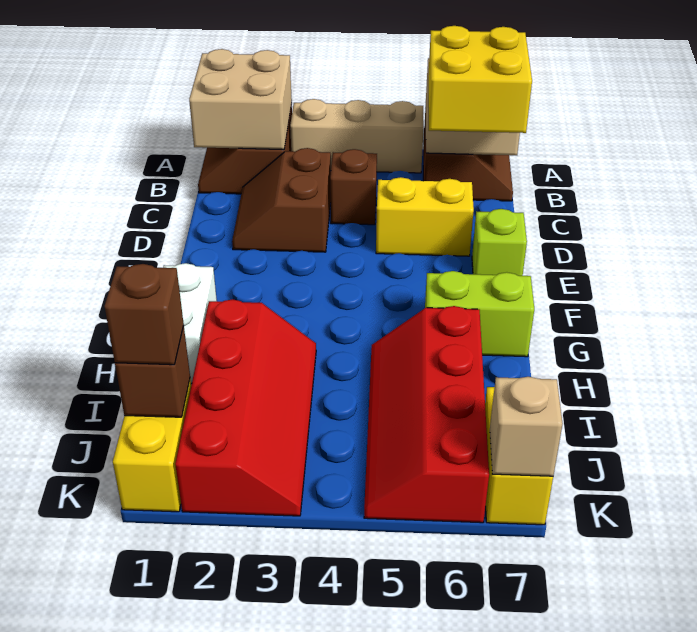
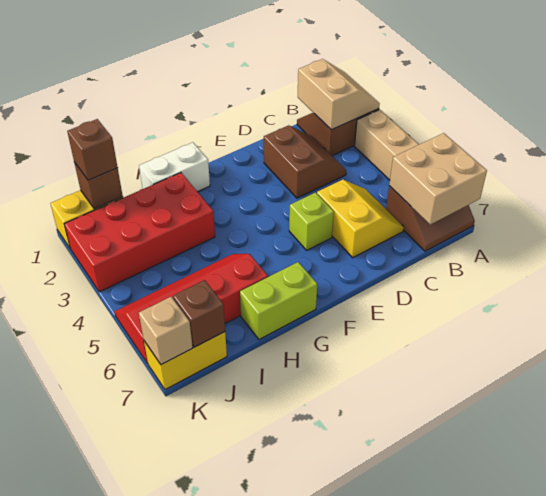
tan brick A1:B2 level 2 -> tan slope A1:B2 level 2 top B
yellow brick B6:C7 level 3 -> none
brown slope C2:D3 level 1 top 3 -> brown slope C2:D3 level 1 top D
brown brick C4 level 1 -> brown brick J7 level 2
lime brick E7 level 1 -> lime brick E5 level 1
lime brick G6:G7 level 1 -> lime brick G7:H7 level 1
red slope H2:K3 level 1 top 2 -> red brick H2:K3 level 1

